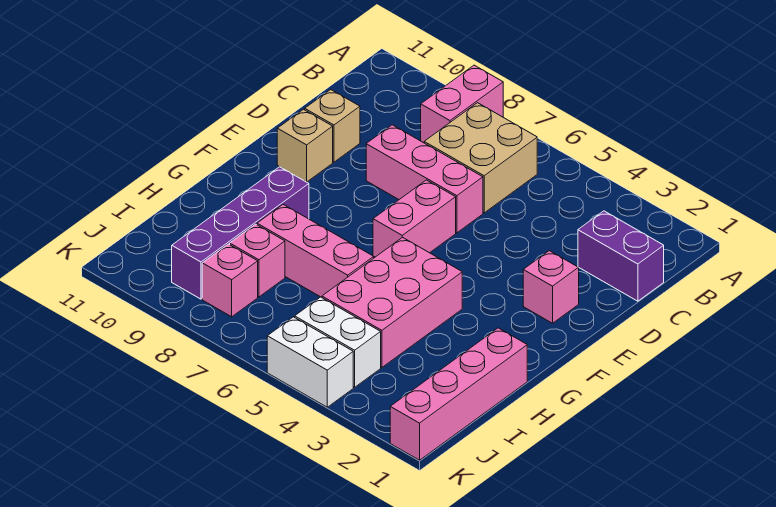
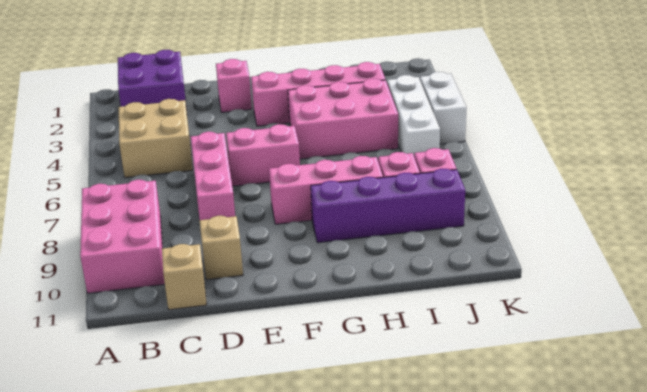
pink brick A8:B8 level 1 -> pink brick A8:B10 level 1
tan brick B6:C7 level 1 -> tan brick B4:C5 level 1
purple brick C1:C2 level 1 -> purple brick B1:C2 level 1
tan brick E10 level 1 -> tan brick C11 level 1
pink brick H1:K1 level 1 -> pink brick F3:I3 level 1
pink brick H6:H8 level 1 -> pink brick F8:H8 level 1
white brick J4:J5 level 1 -> white brick J4:J6 level 1

